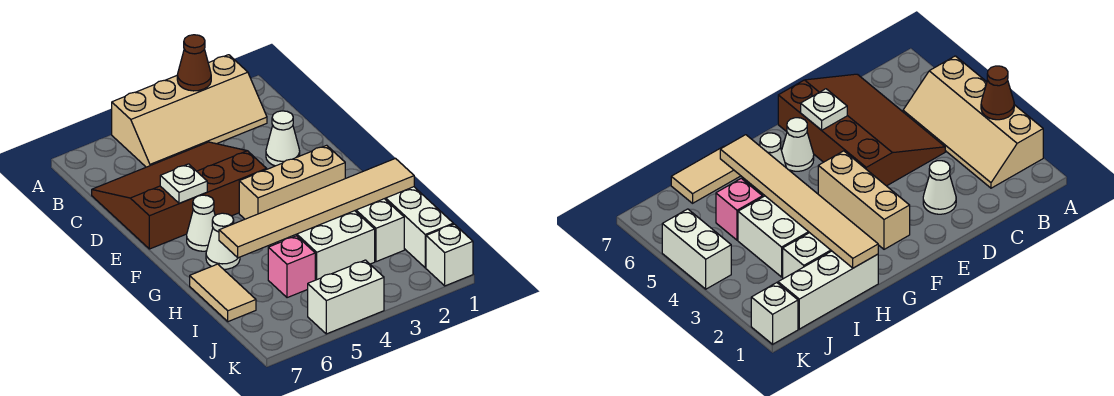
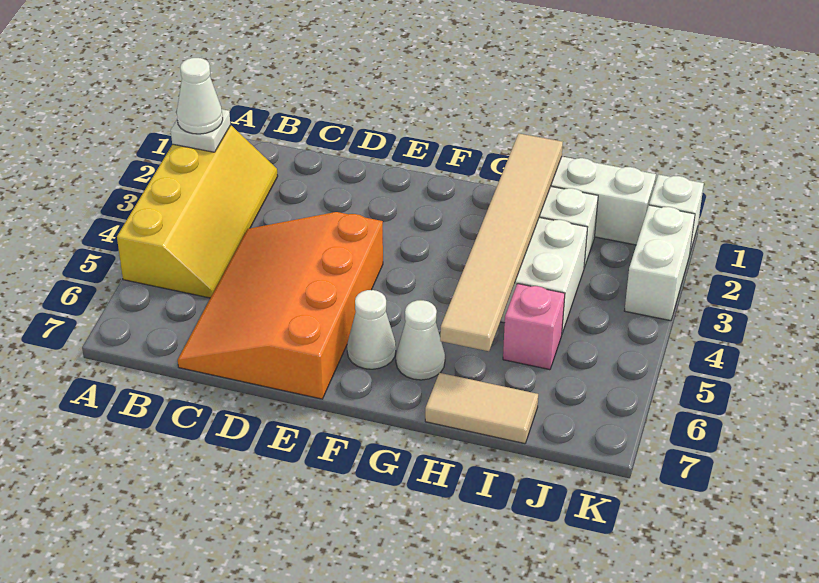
tan slope A2:B5 level 1 top A -> yellow slope A2:B5 level 1 top A
brown cone A3 level 2 -> none
brown slope C4:E7 level 1 top E -> orange slope C4:E7 level 1 top E
white cone D2 level 1 -> white cone A2 level 3
white plate E6 level 2 -> white plate A2 level 2
tan brick F2:F4 level 1 -> none
white brick K4:K5 level 1 -> white brick K2:K3 level 1

